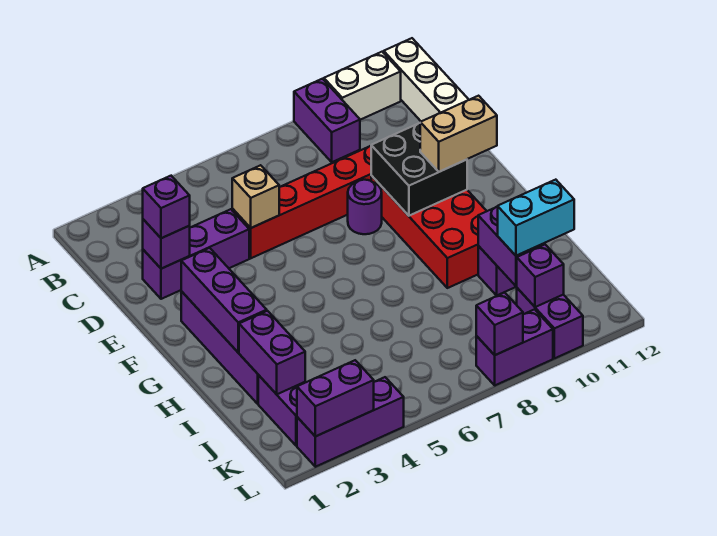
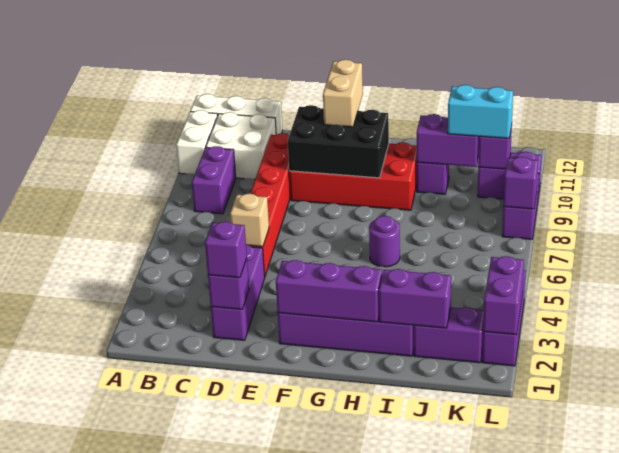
purple brick A9:B9 level 1 -> purple brick B8:B9 level 1
none -> white brick B10:C11 level 1
purple round brick E8 level 1 -> purple round brick H6 level 1
black brick E9:F10 level 2 -> black brick E9:G10 level 2
cyan brick J10:J11 level 3 -> cyan brick J10:K10 level 3

